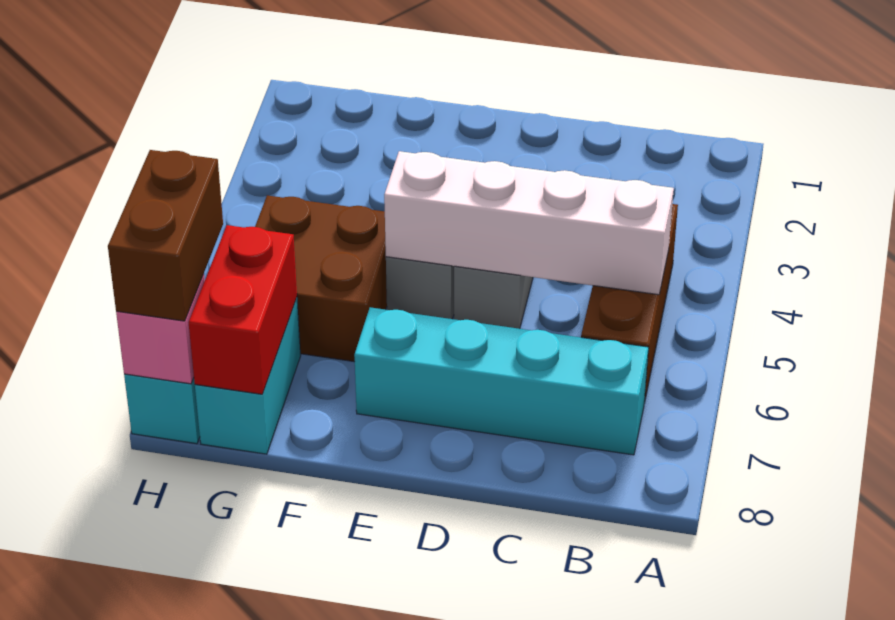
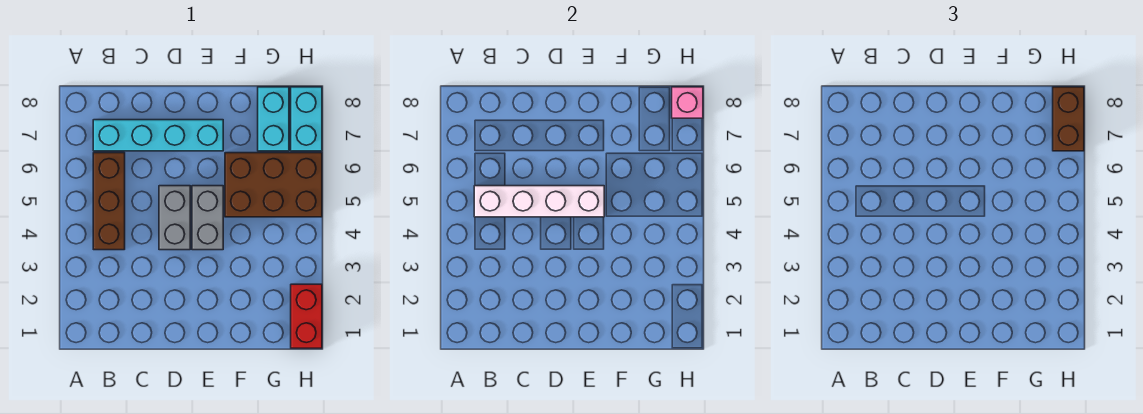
brown brick F5:G6 level 1 -> brown brick F5:H6 level 1
red brick G7:G8 level 2 -> red brick H1:H2 level 1

